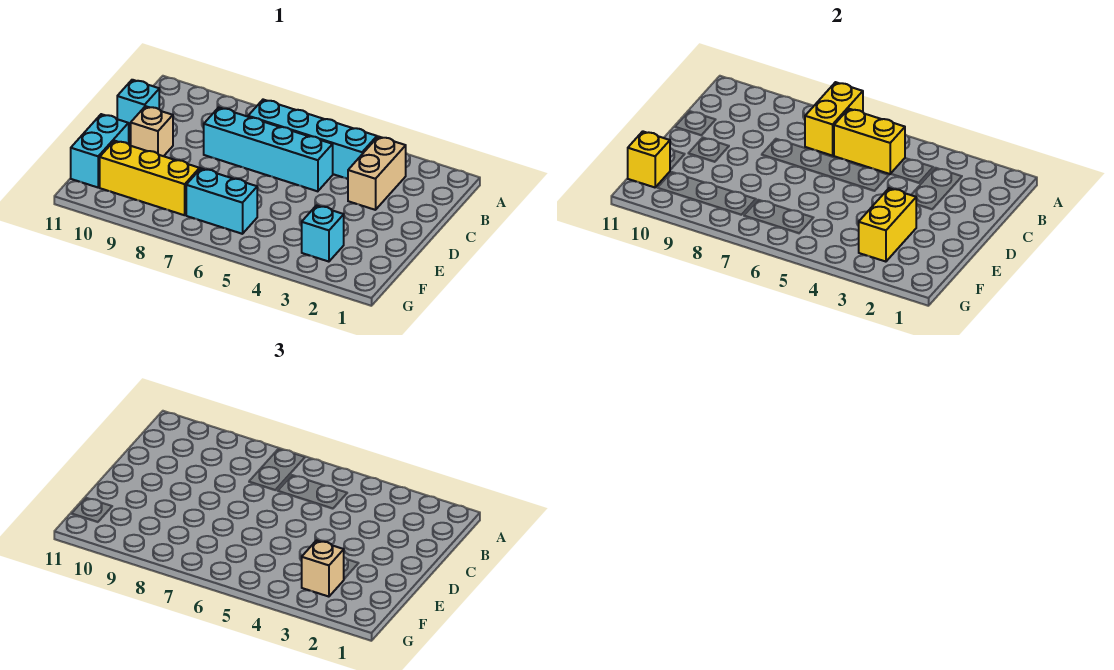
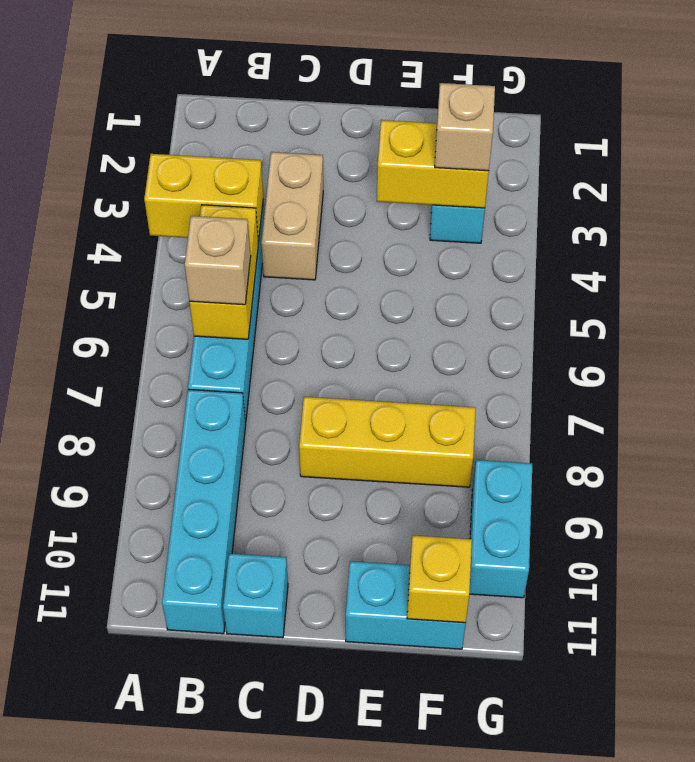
yellow brick A7:B7 level 2 -> yellow brick A4:B4 level 2
tan brick B3:C3 level 1 -> tan brick C3:C4 level 1
cyan brick C5:C8 level 1 -> cyan brick B8:B11 level 1
tan brick D10 level 1 -> tan brick B6 level 3
cyan brick F6:F7 level 1 -> cyan brick G9:G10 level 1
yellow brick F8:F10 level 1 -> yellow brick D8:F8 level 1

